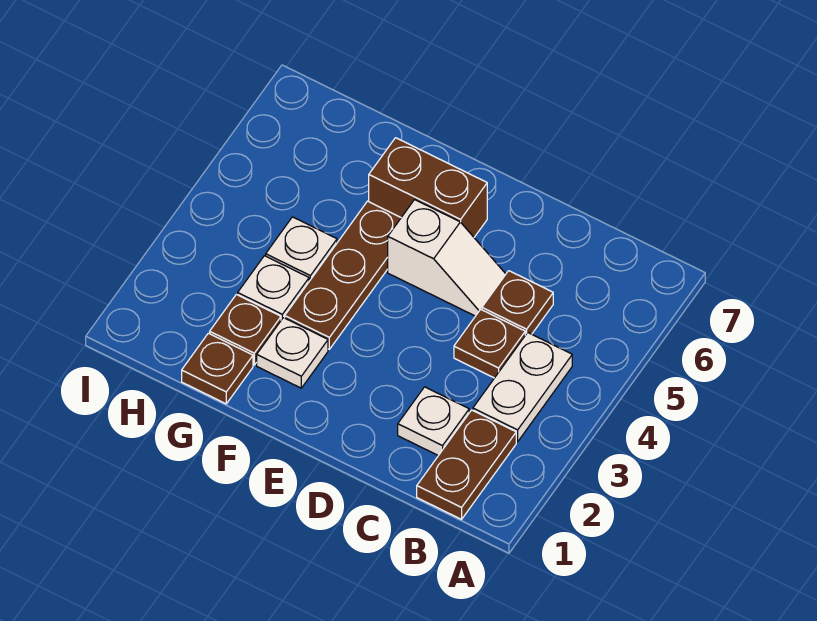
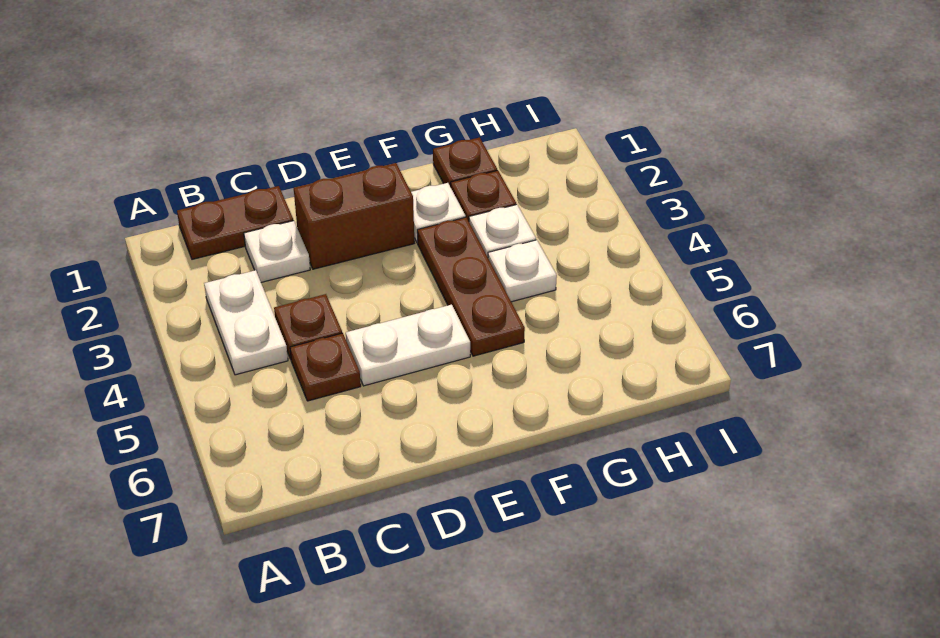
brown plate B1:B2 level 1 -> brown plate B1:C1 level 1
white slope D5:E5 level 1 top E -> white plate D5:E5 level 1
brown brick E6:F6 level 1 -> brown brick D2:E2 level 1

